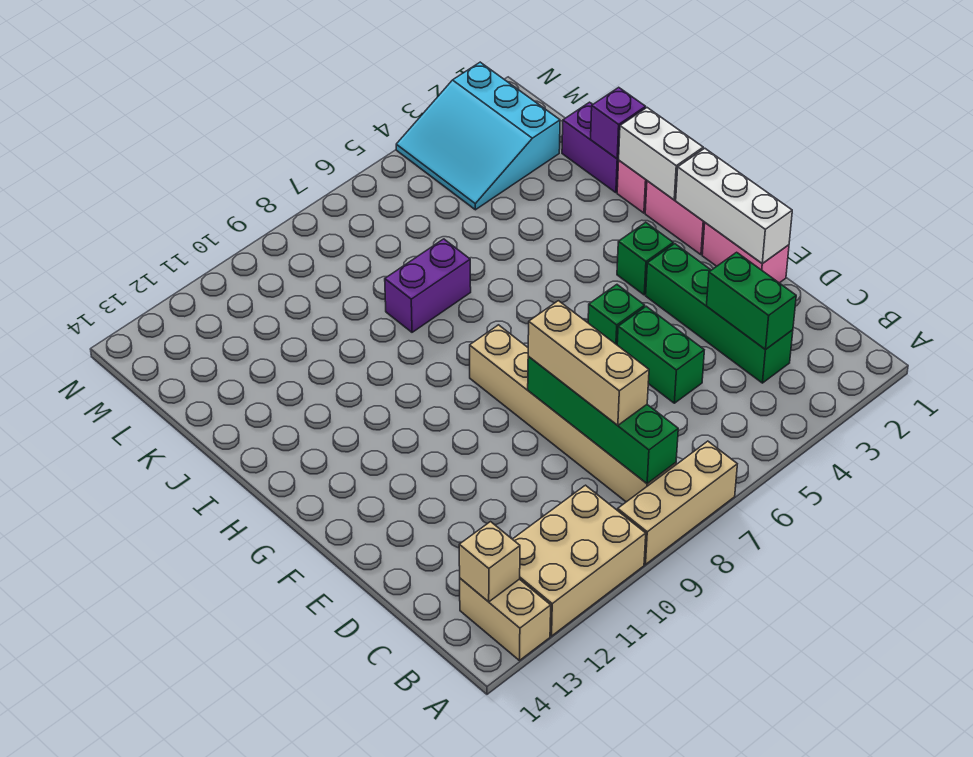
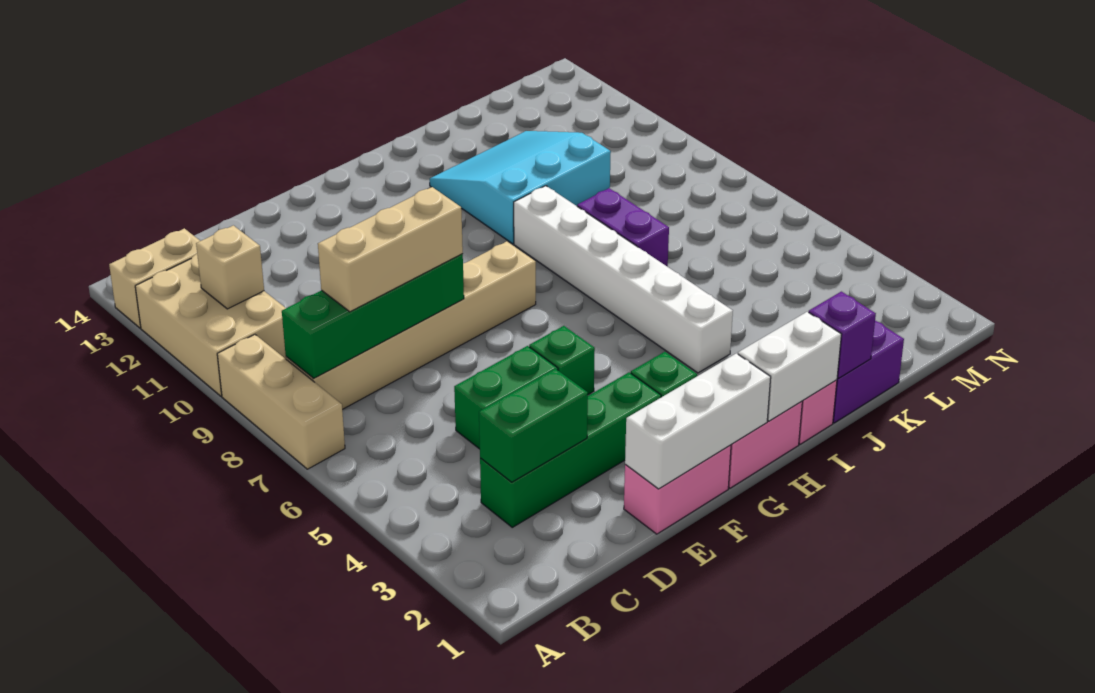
tan brick B13 level 2 -> tan brick B11 level 2
none -> white brick I4:I9 level 1
cyan slope L2:N4 level 1 top 2 -> cyan slope I10:K12 level 1 top 10

